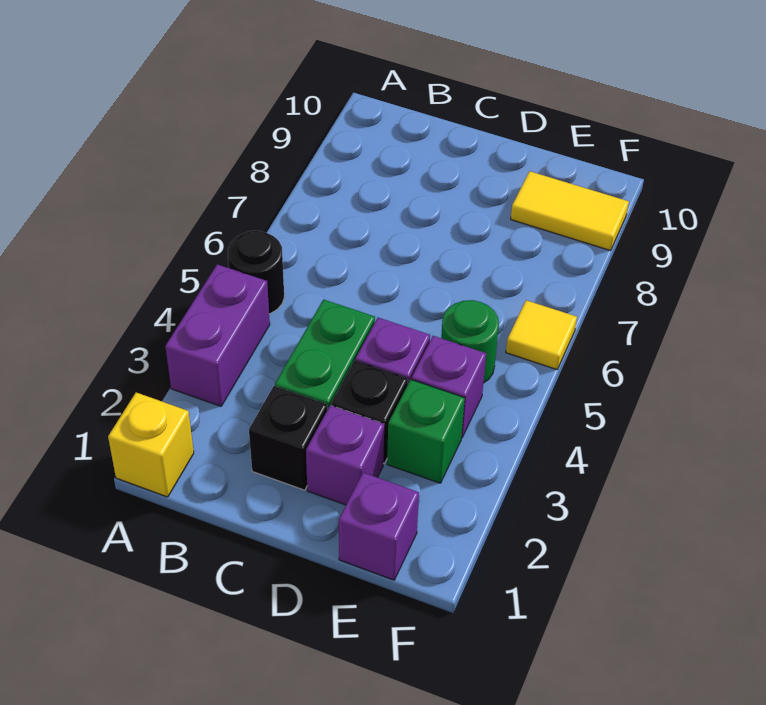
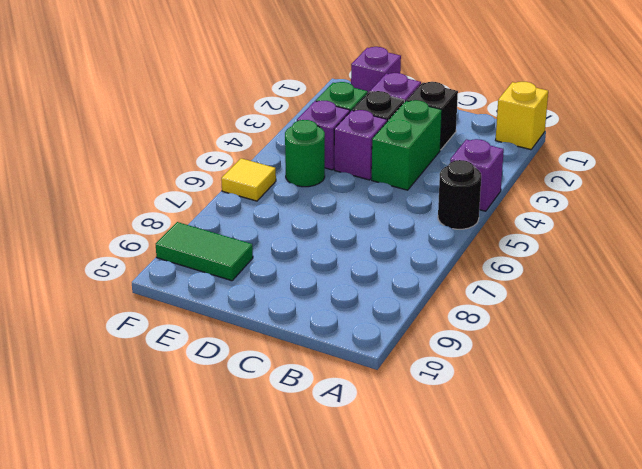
purple brick A3:A4 level 1 -> purple brick A4 level 1
yellow tile E9:F9 level 1 -> green tile E9:F9 level 1

